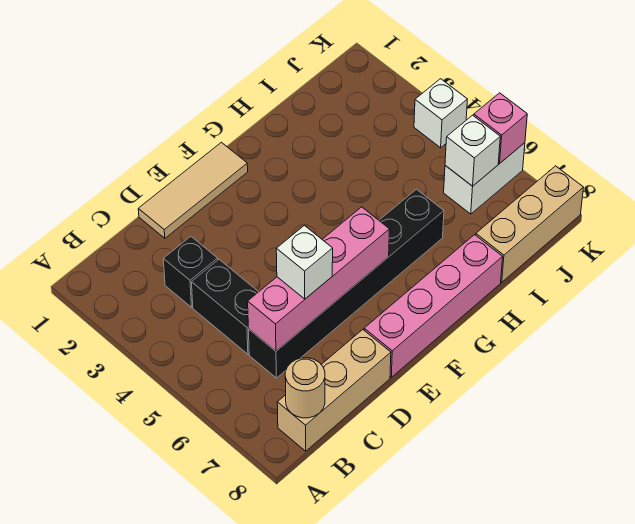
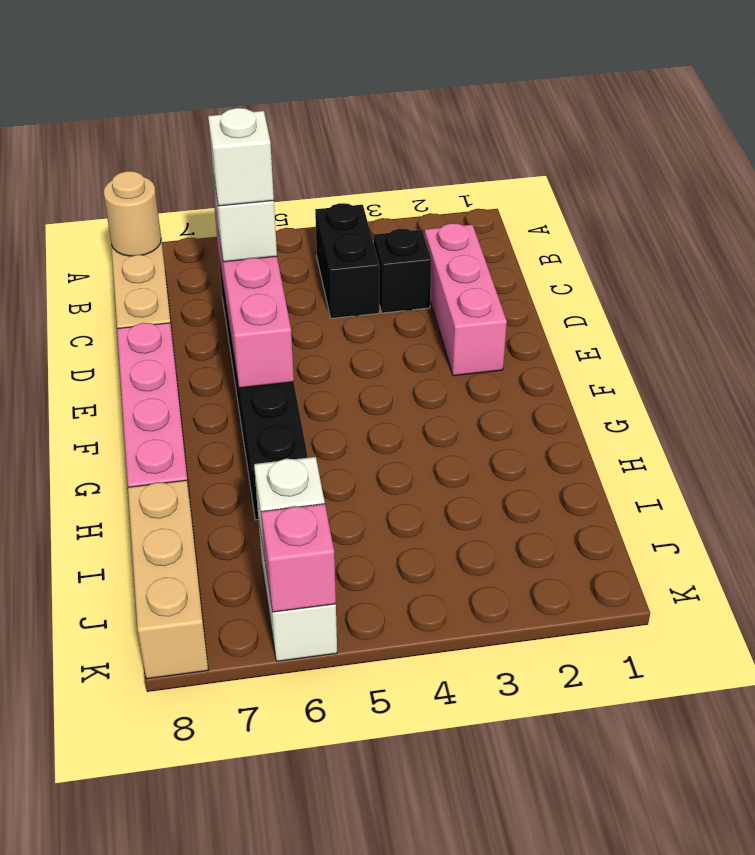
none -> pink brick C2:E2 level 1
black brick C4:C5 level 1 -> black brick B4:C4 level 1
tan tile D1:F1 level 1 -> none
white brick K4 level 1 -> white brick D6 level 4

